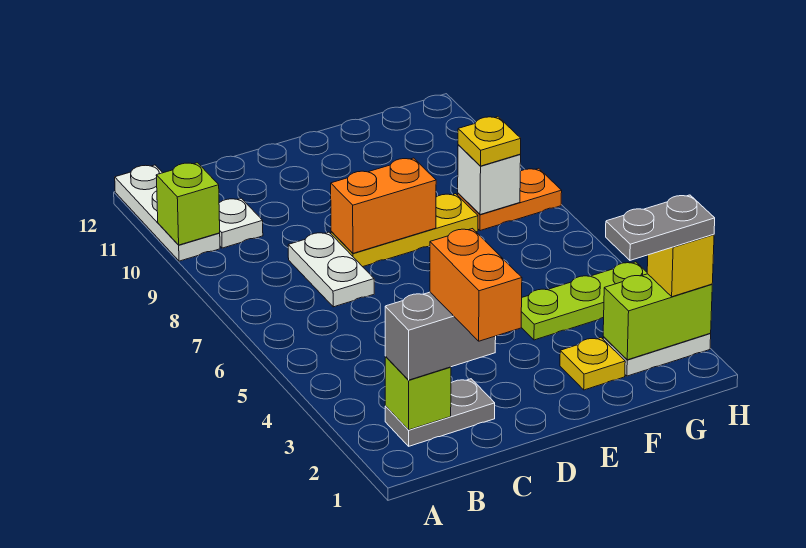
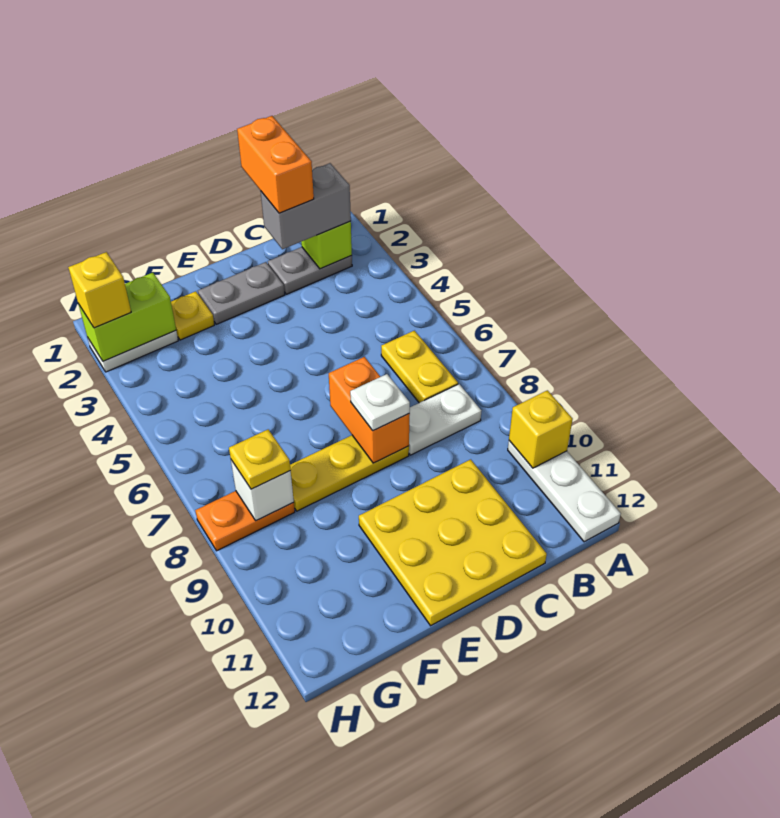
lime brick A10 level 2 -> yellow brick A10 level 2
none -> yellow plate B6:B7 level 1
white plate B10 level 1 -> white plate D8 level 3
white plate C7:C8 level 1 -> white plate B8:C8 level 1
none -> yellow plate C10:E12 level 1
orange brick D8:E8 level 2 -> orange brick D7:D8 level 2
lime plate F4:H4 level 1 -> none
grey plate G2:H2 level 4 -> grey plate D2:E2 level 1

